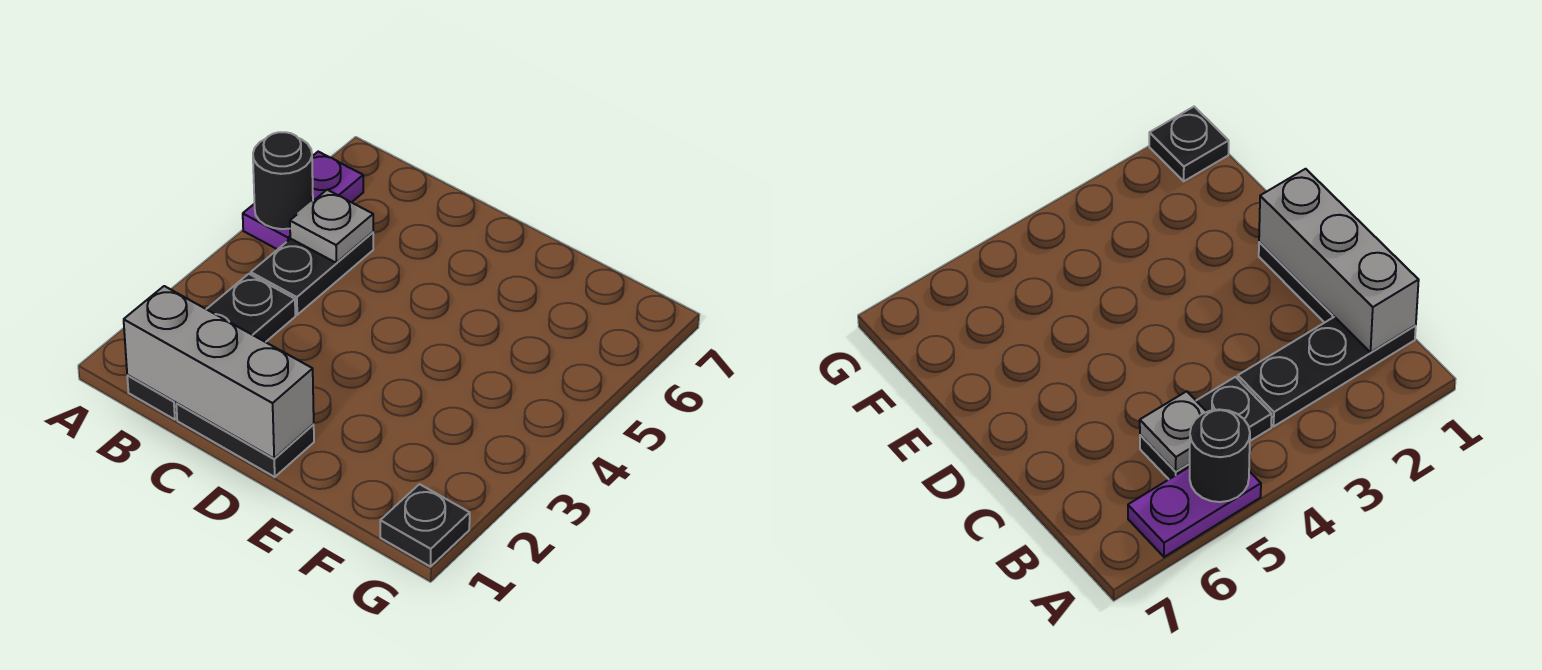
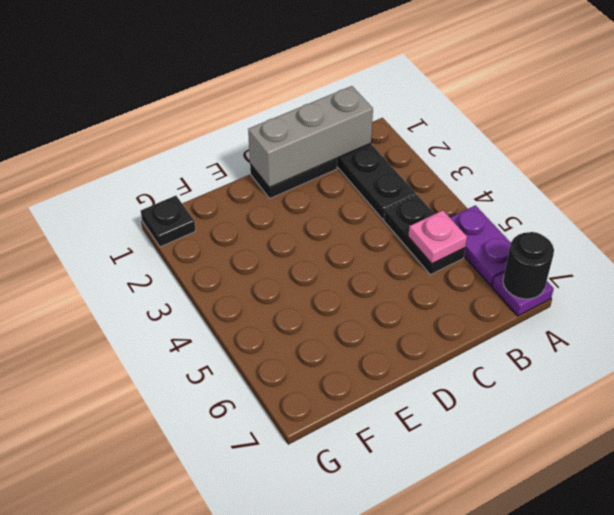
black round brick A5 level 2 -> black round brick A7 level 2
none -> purple plate A7 level 1
grey plate B5 level 2 -> pink plate B5 level 2

